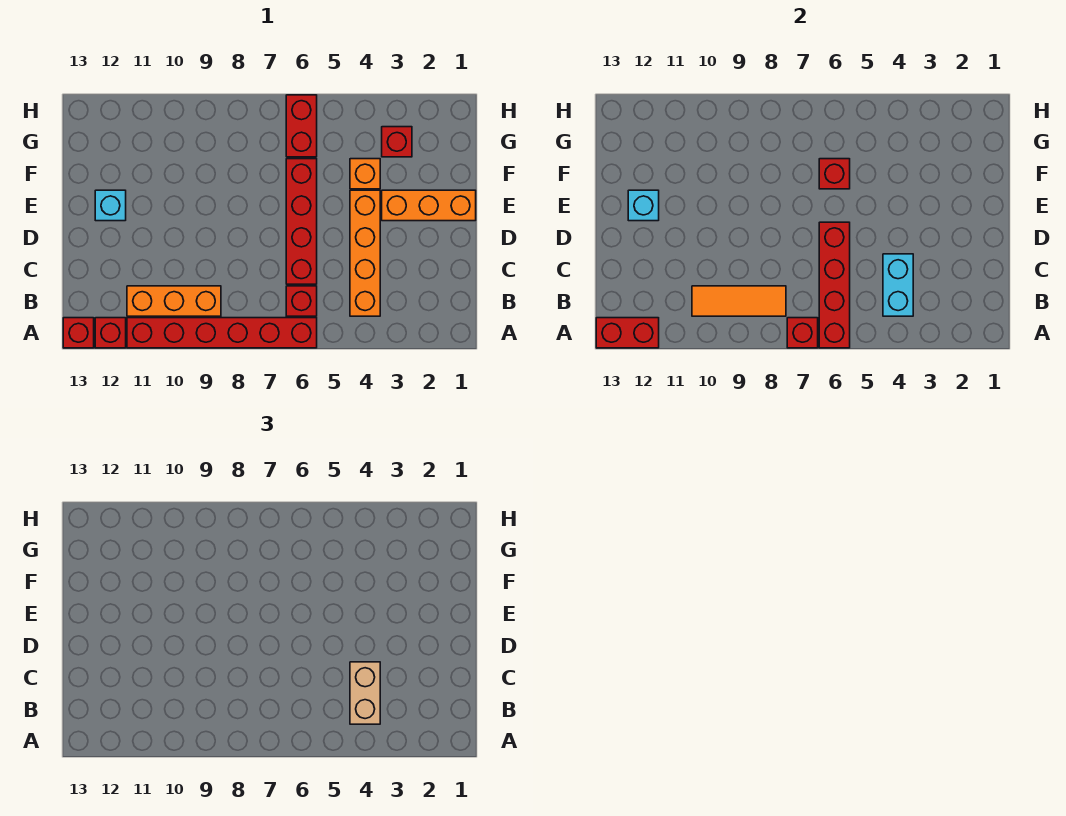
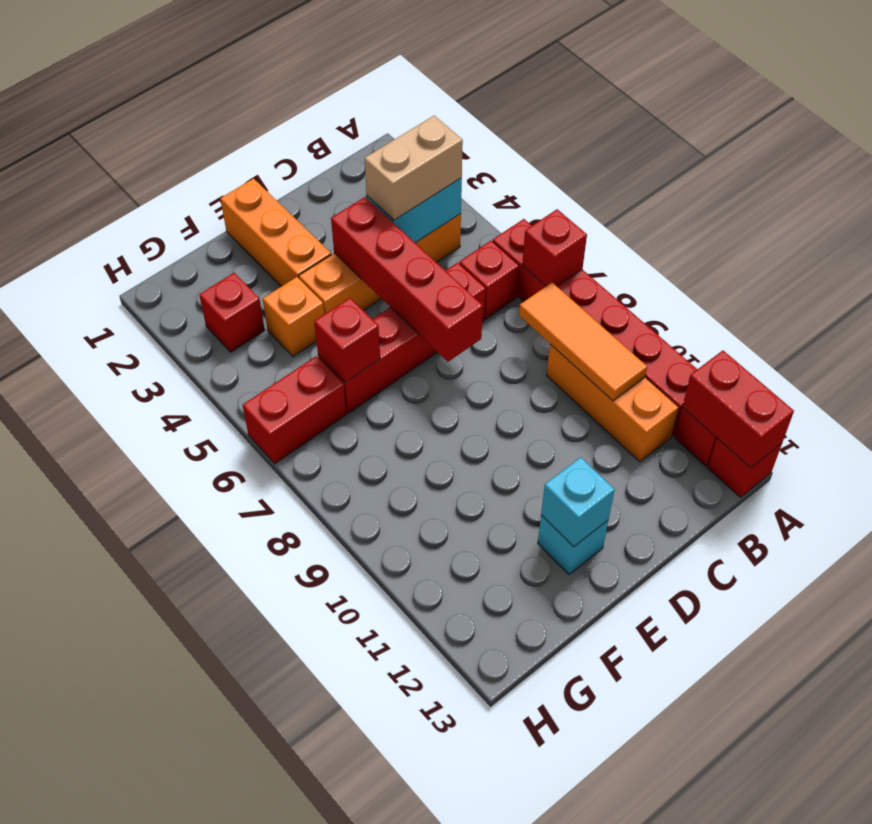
red brick A6:D6 level 2 -> red brick D4:D7 level 2

